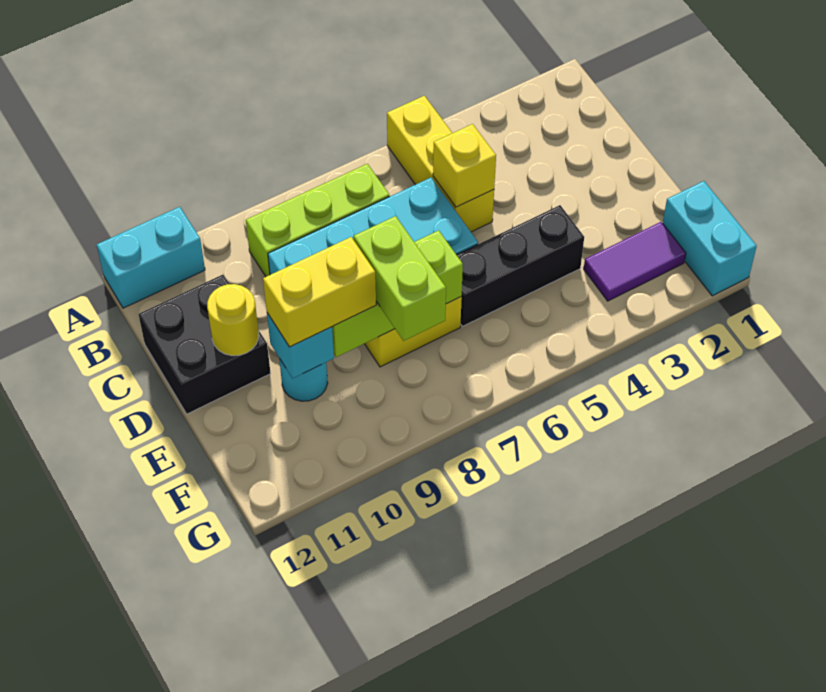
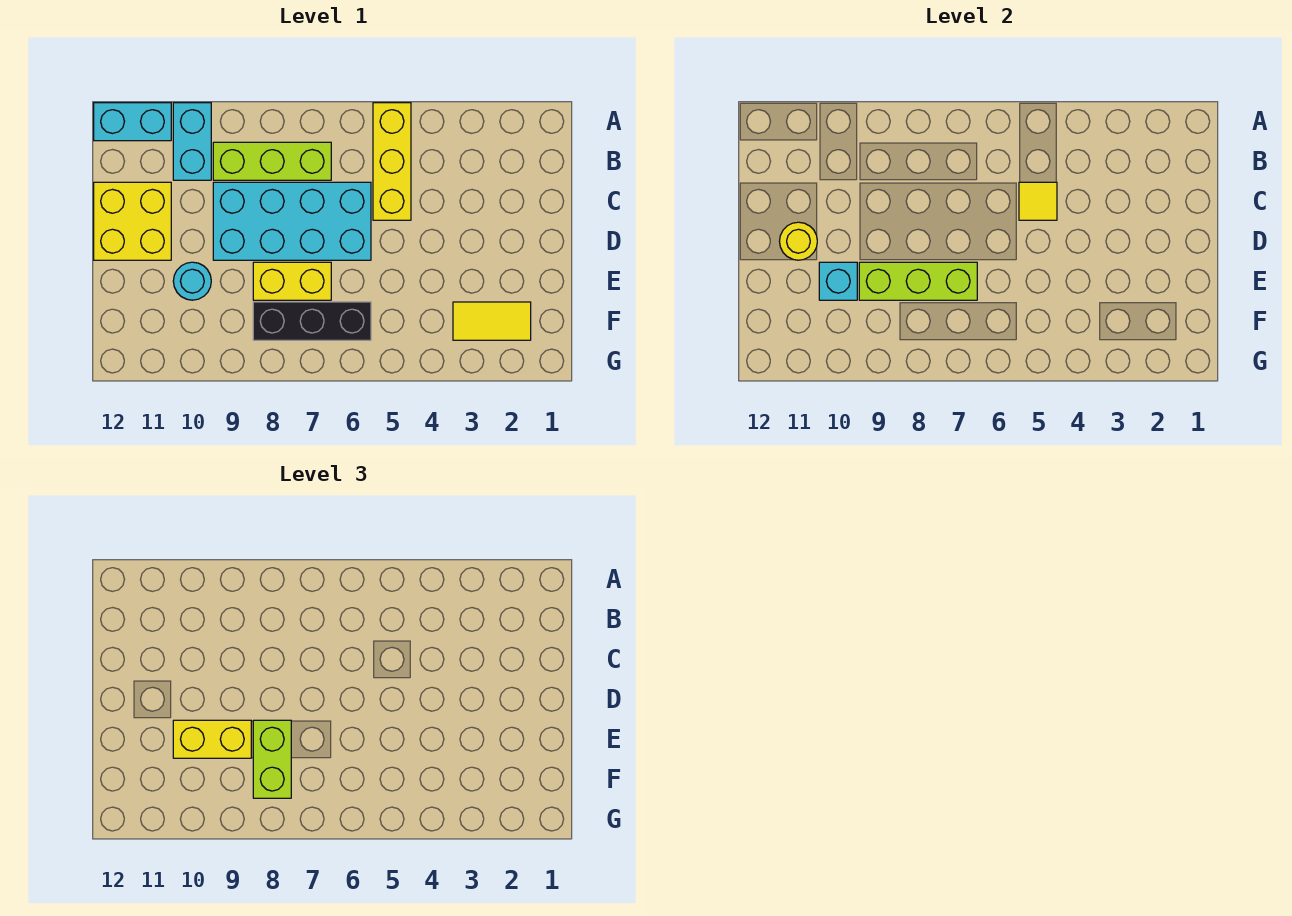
yellow brick C5 level 2 -> yellow tile C5 level 2
black brick C11:D12 level 1 -> yellow brick C11:D12 level 1
black brick E4:E6 level 1 -> black brick F6:F8 level 1
cyan brick F1:G1 level 1 -> cyan brick A10:B10 level 1
purple tile F2:F3 level 1 -> yellow tile F2:F3 level 1

